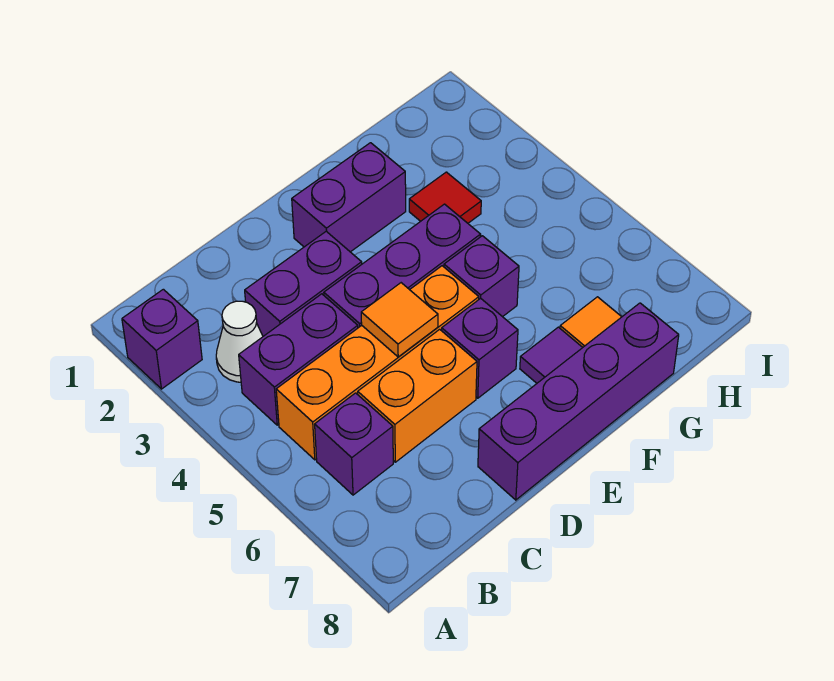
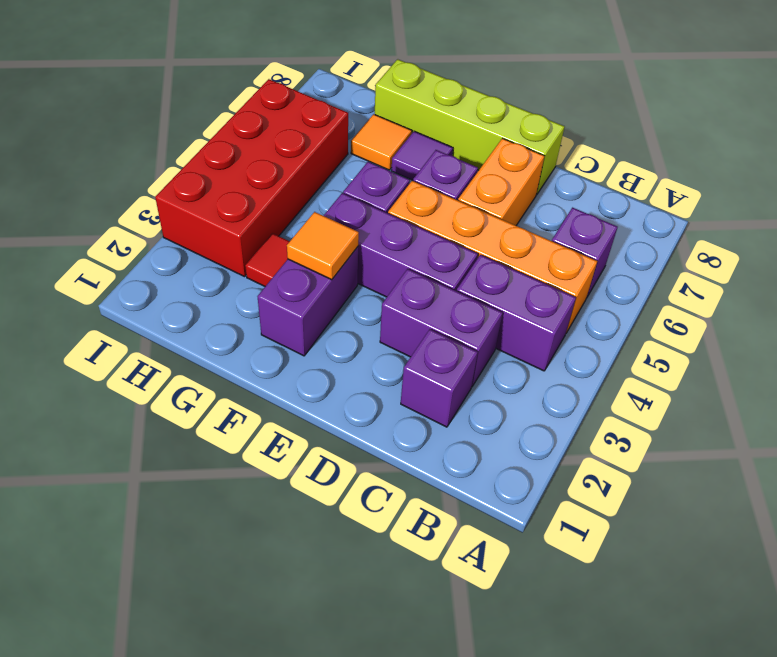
purple brick A2 level 1 -> purple brick C2 level 1
white cone B3 level 1 -> none
orange brick C6:D6 level 1 -> orange brick D6:D7 level 1
orange tile D5 level 2 -> orange tile F3 level 2
purple brick D8:G8 level 1 -> lime brick D8:G8 level 1
purple brick E2:F2 level 1 -> purple brick F2:F3 level 1
none -> red brick H3:I6 level 1

